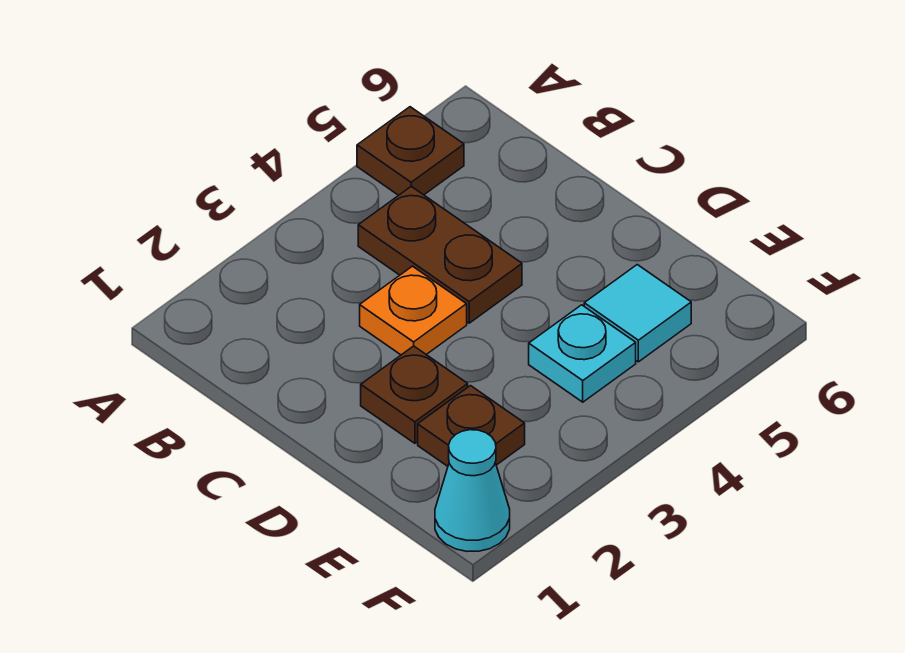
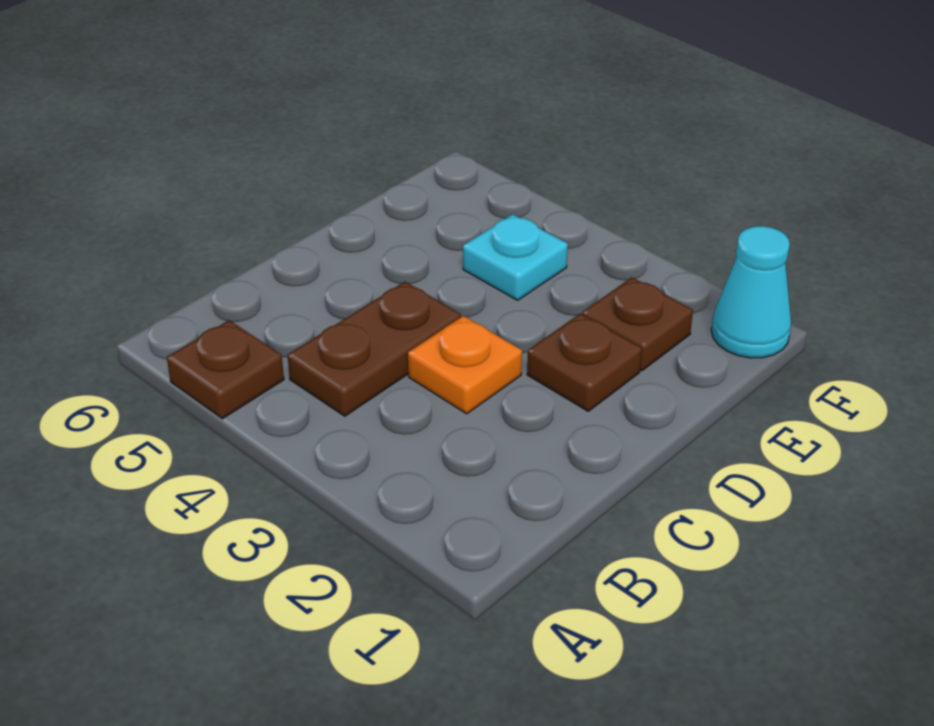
cyan tile E5 level 1 -> none

